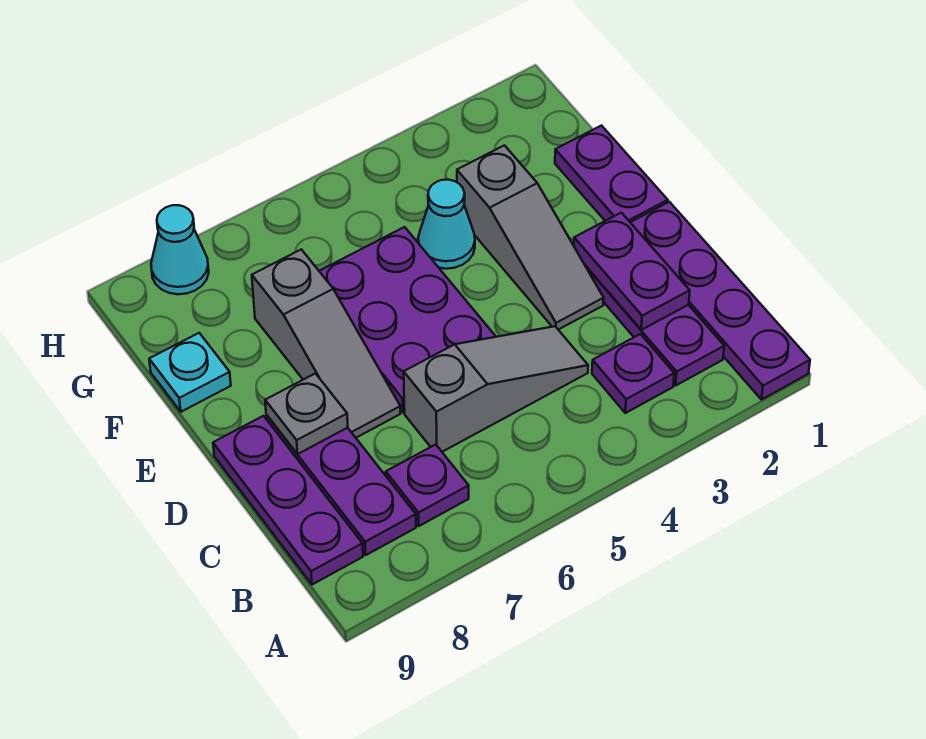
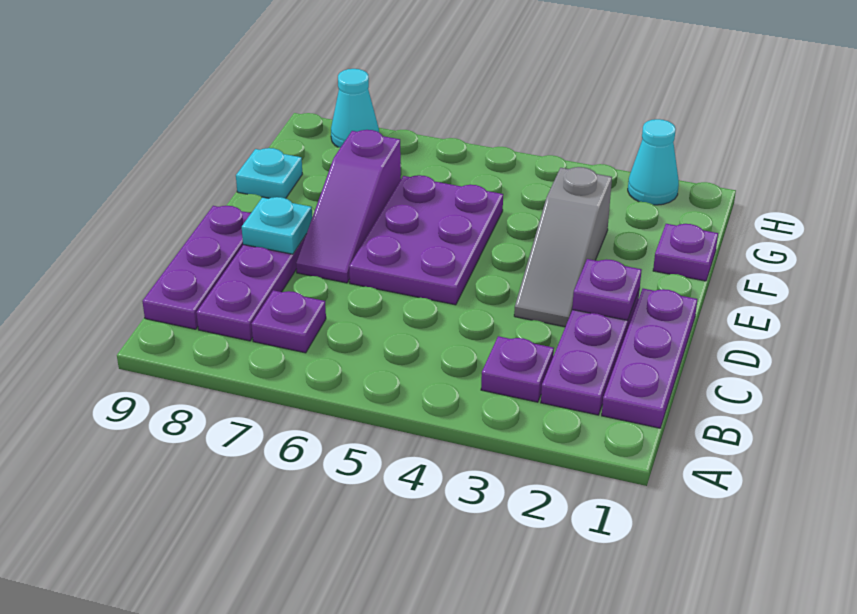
purple plate A1:D1 level 1 -> purple plate B1:D1 level 1
purple plate C2:D2 level 2 -> purple plate D2 level 2
grey slope C4:C6 level 1 top 6 -> none
grey slope D7:F7 level 1 top F -> purple slope D7:F7 level 1 top F
grey plate D8 level 2 -> cyan plate D8 level 2
purple plate E1:F1 level 1 -> purple plate F1 level 1
cyan cone F4 level 1 -> cyan cone H2 level 1

